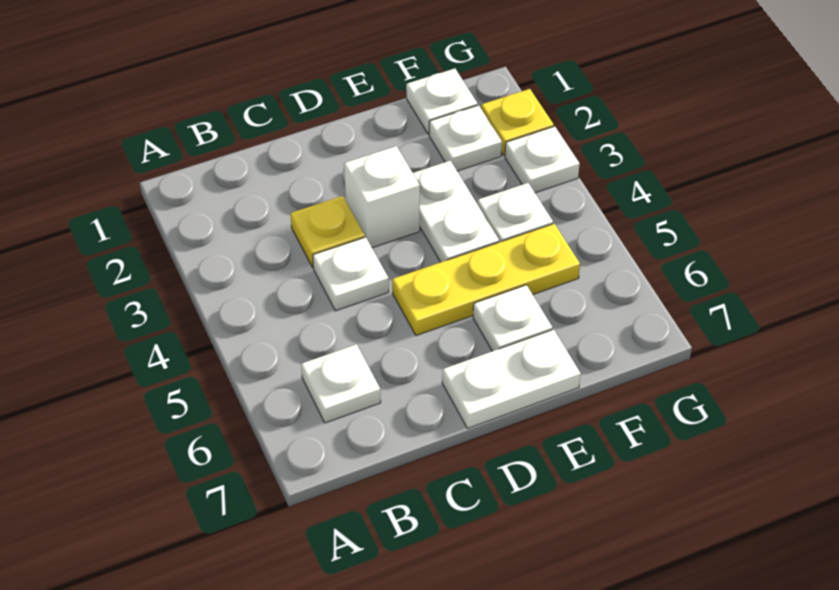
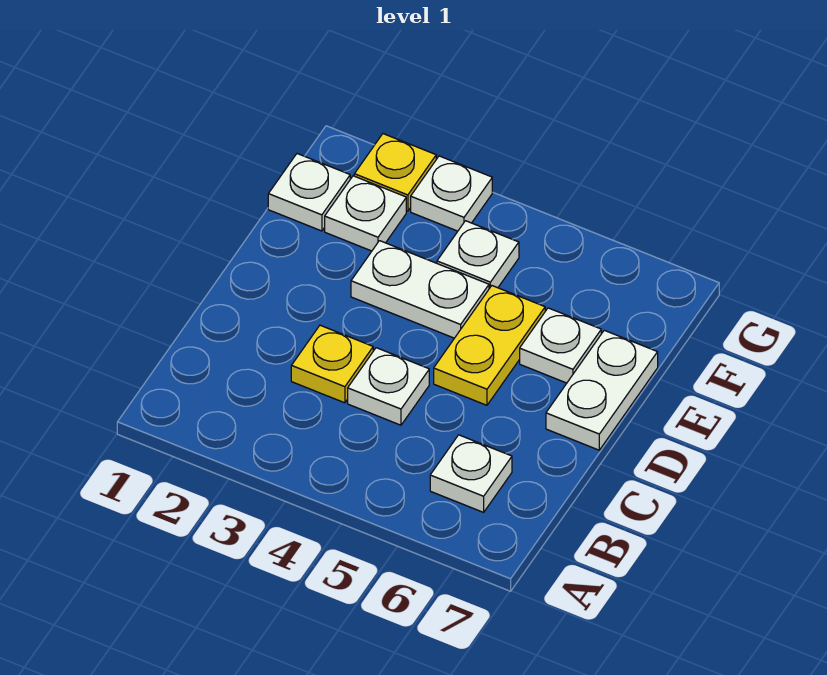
white brick D3 level 1 -> none
yellow plate D5:F5 level 1 -> yellow plate D5:E5 level 1

